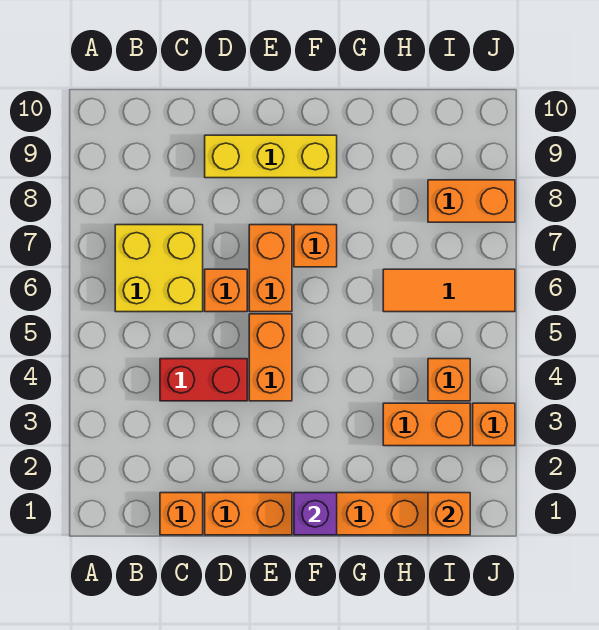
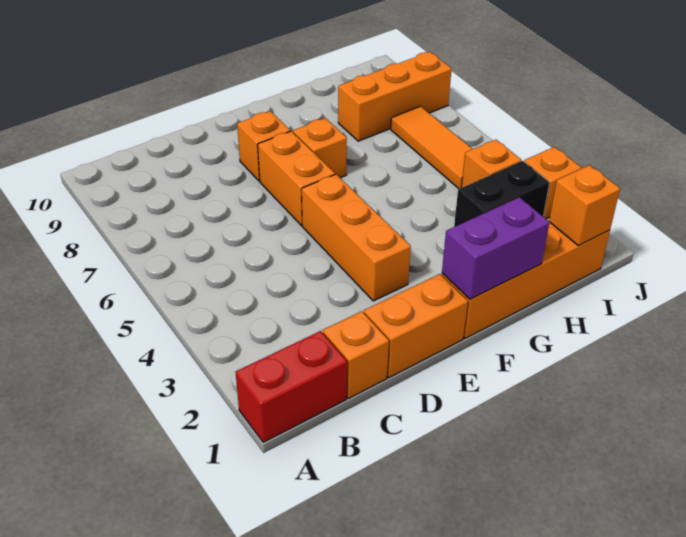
yellow brick B6:C7 level 1 -> none
red brick C4:D4 level 1 -> red brick A1:B1 level 1
orange brick D6 level 1 -> orange brick E8 level 1
yellow brick D9:F9 level 1 -> none
orange brick E4:E5 level 1 -> orange brick E3:E5 level 1
purple brick F1 level 2 -> purple brick F1:G1 level 2
orange brick H3:I3 level 1 -> black brick H3:I3 level 1
orange tile H6:J6 level 1 -> orange tile I5:I7 level 1
orange brick I8:J8 level 1 -> orange brick H8:J8 level 1

